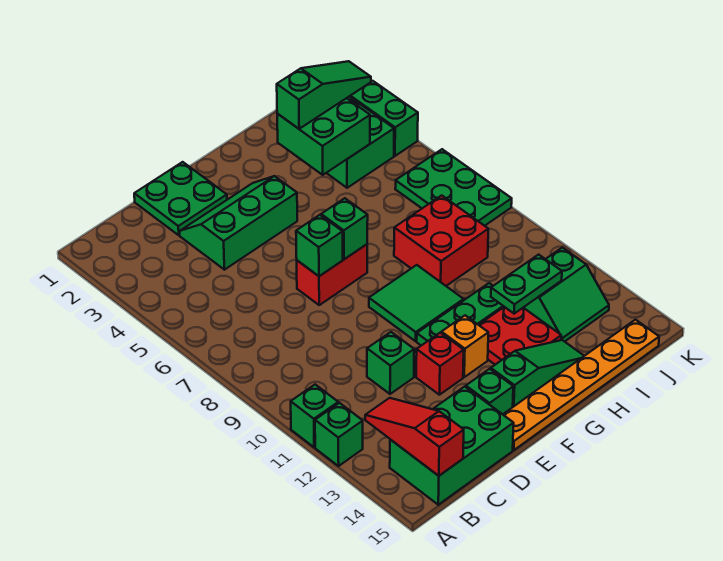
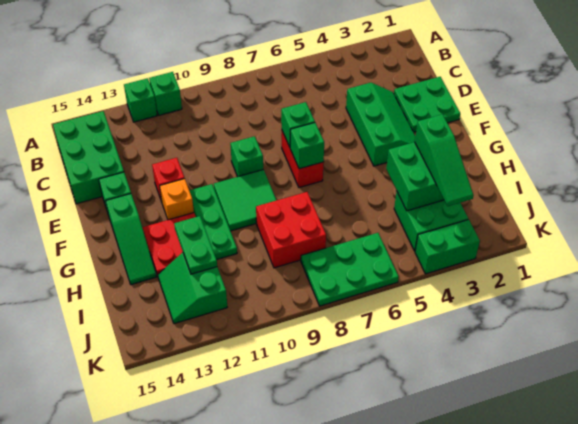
red slope B13:B15 level 2 top 15 -> none
green brick D11 level 1 -> green brick E9 level 1
orange plate E15:J15 level 1 -> none

